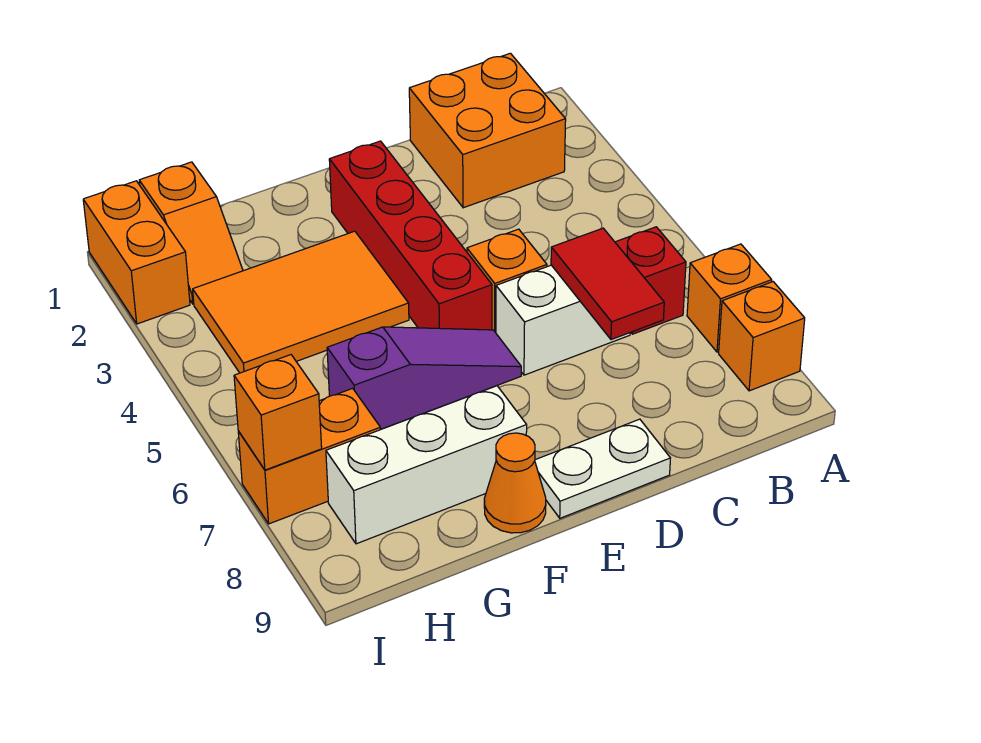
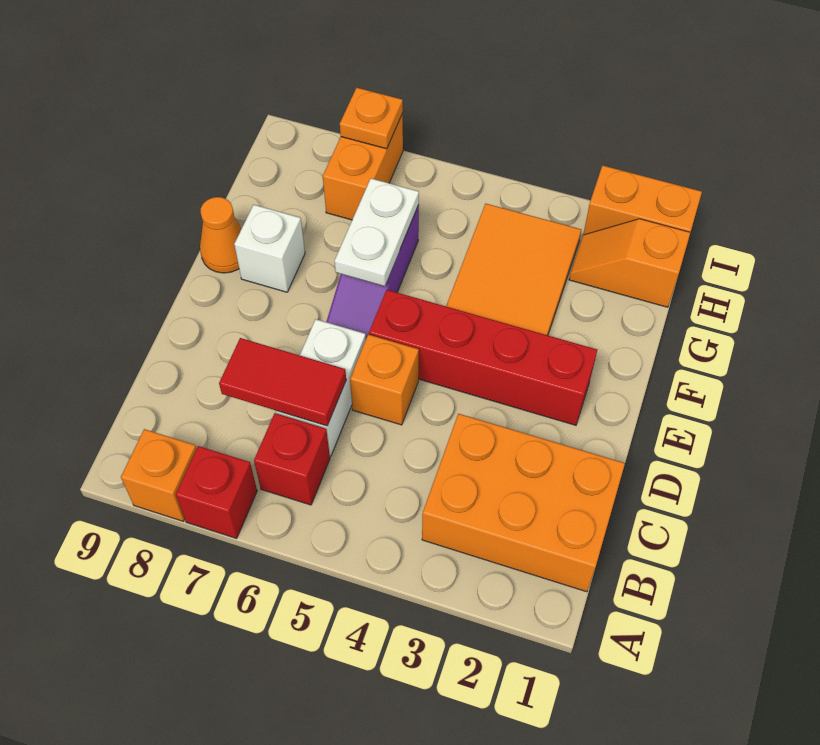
orange brick A7 level 1 -> red brick A7 level 1
orange brick B1:C2 level 1 -> orange brick B1:C3 level 1
white plate D9:E9 level 1 -> white plate F6:G6 level 2
white brick F8:H8 level 1 -> white brick F8 level 1
orange brick I7 level 2 -> orange plate I7 level 2

